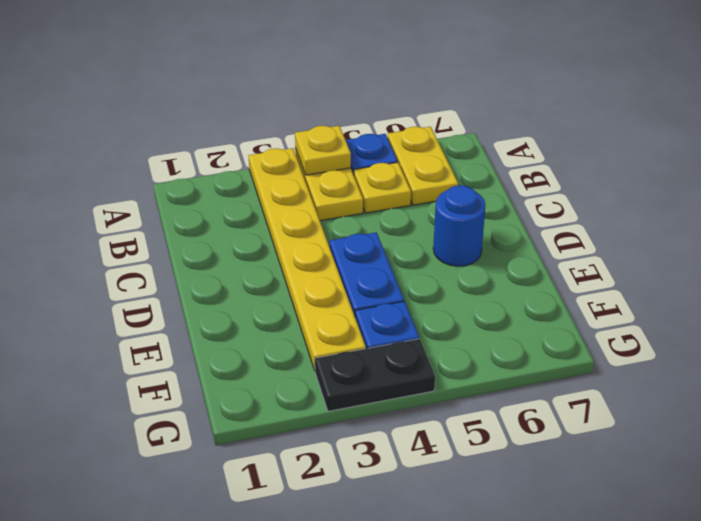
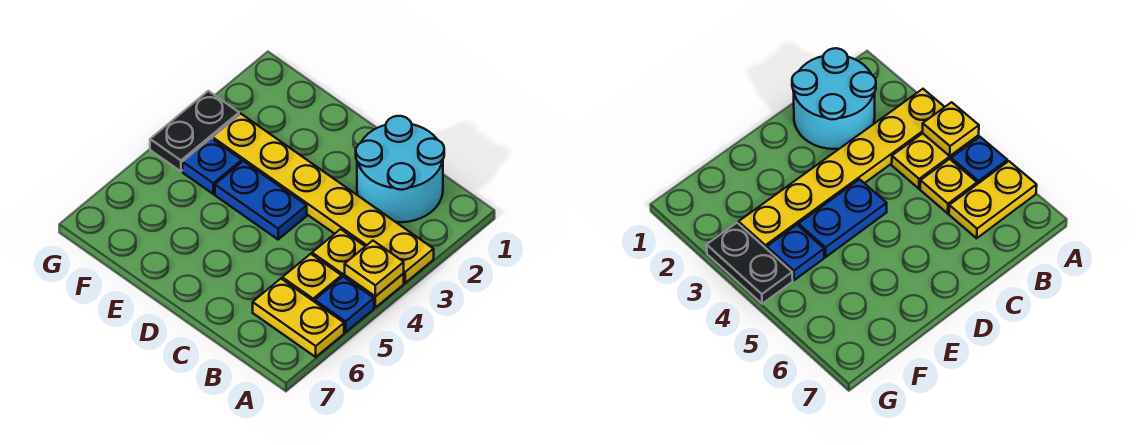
none -> cyan round brick B1:C2 level 1
blue round brick D6 level 1 -> none

